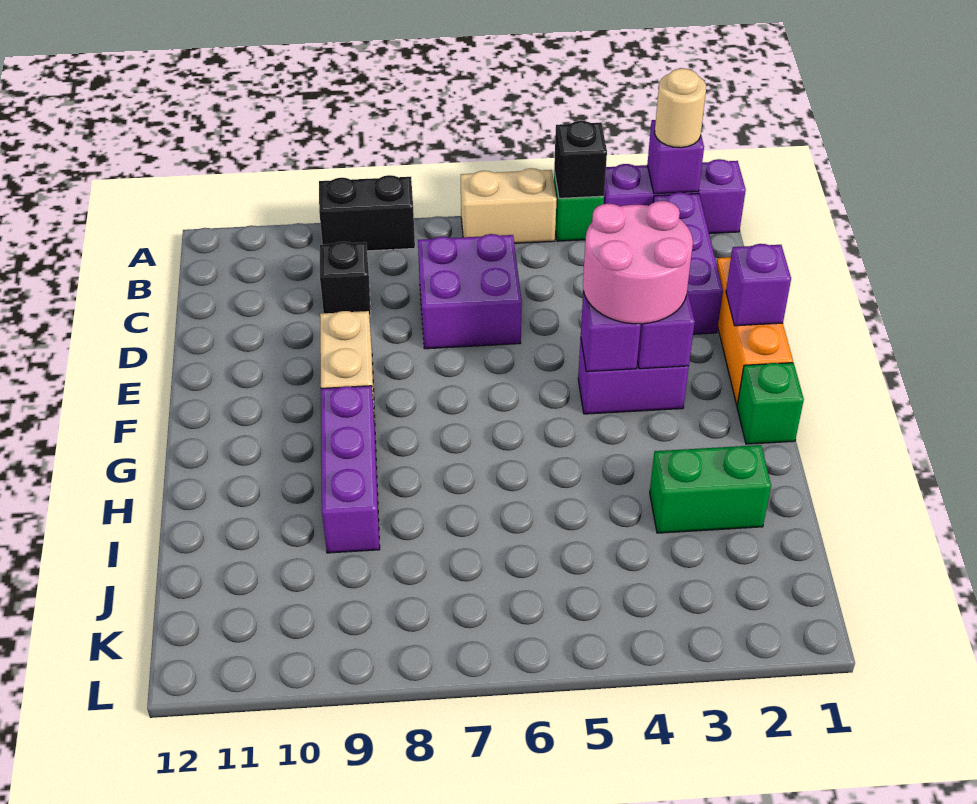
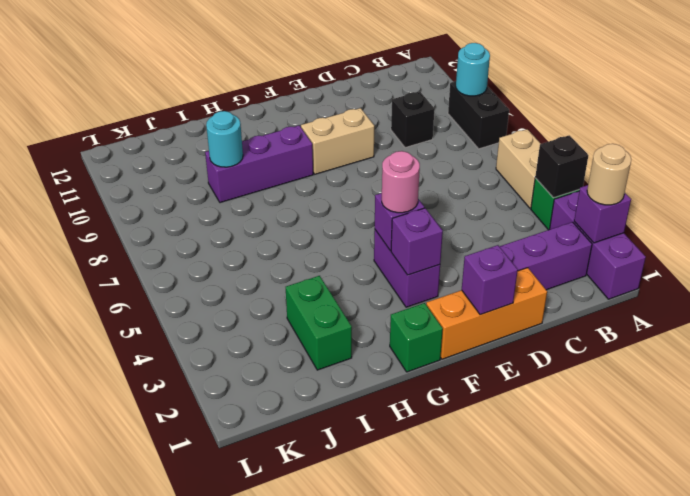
none -> cyan round brick A9 level 2
purple brick C6:D7 level 1 -> none
pink round brick E3:F4 level 3 -> pink round brick F4 level 3
none -> cyan round brick I9 level 2

